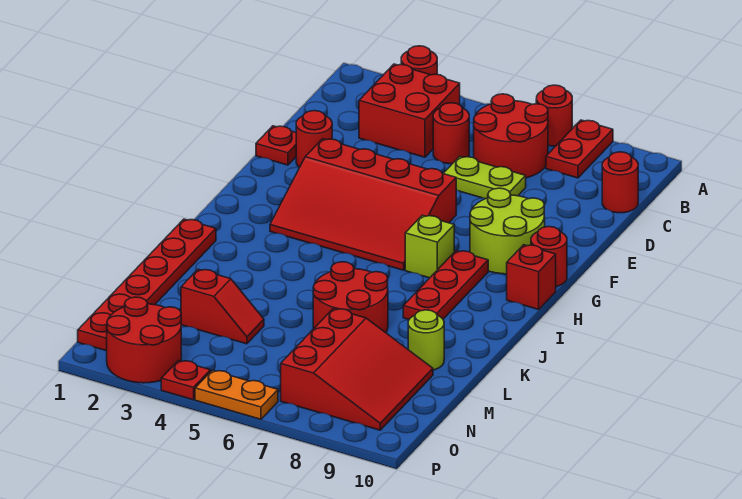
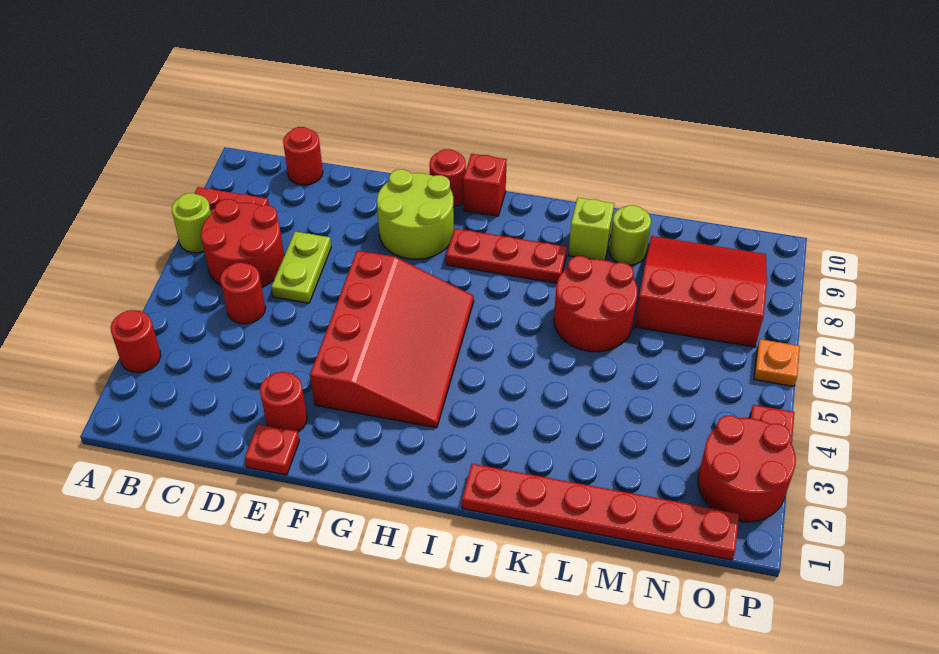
red round brick A7 level 1 -> lime round brick A7 level 1
red brick B3:C4 level 1 -> none
lime brick H7 level 1 -> lime brick K9 level 1
red slope M3:M4 level 1 top 3 -> none
orange plate P5:P6 level 1 -> orange plate P6 level 1

